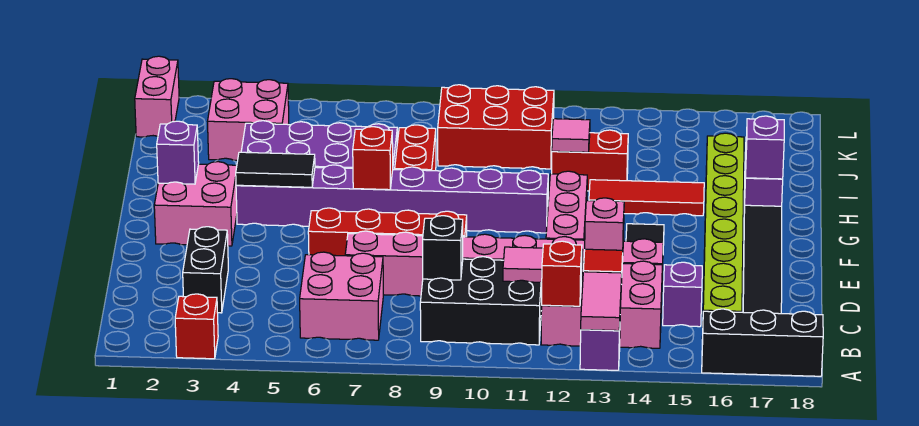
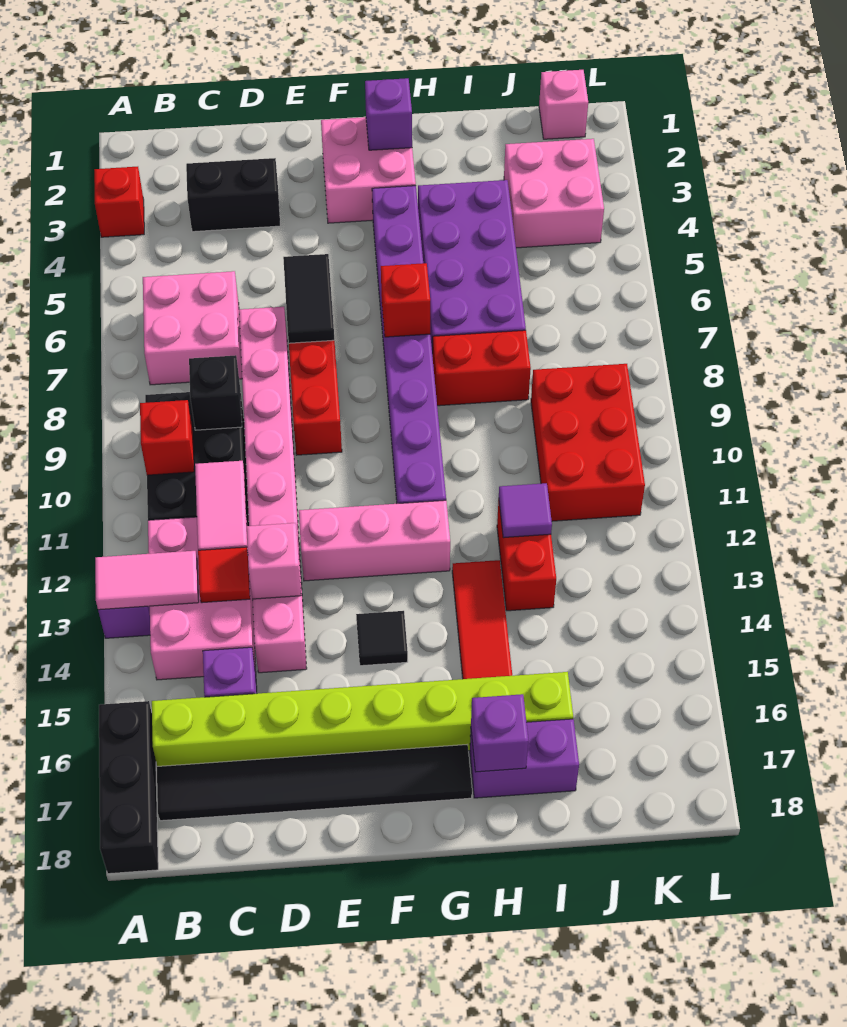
red brick B12 level 2 -> red brick B10 level 2
black tile G4:G5 level 2 -> black tile E6:E7 level 2
pink tile I12 level 2 -> purple tile I12 level 2
pink brick K1:L1 level 1 -> pink brick K1 level 1

